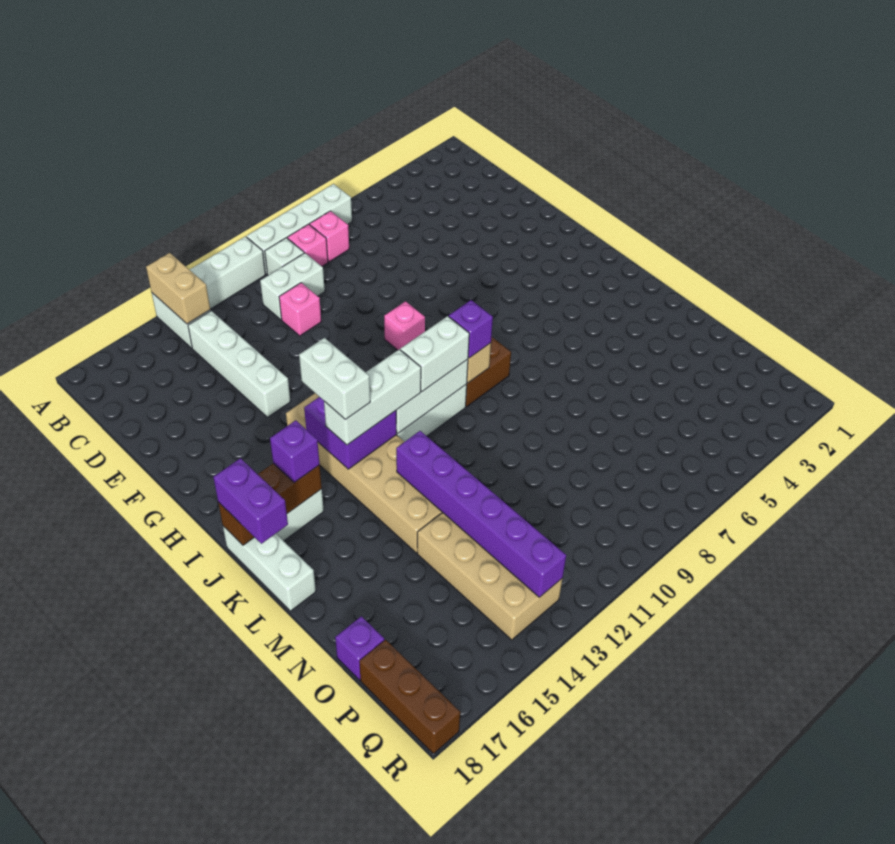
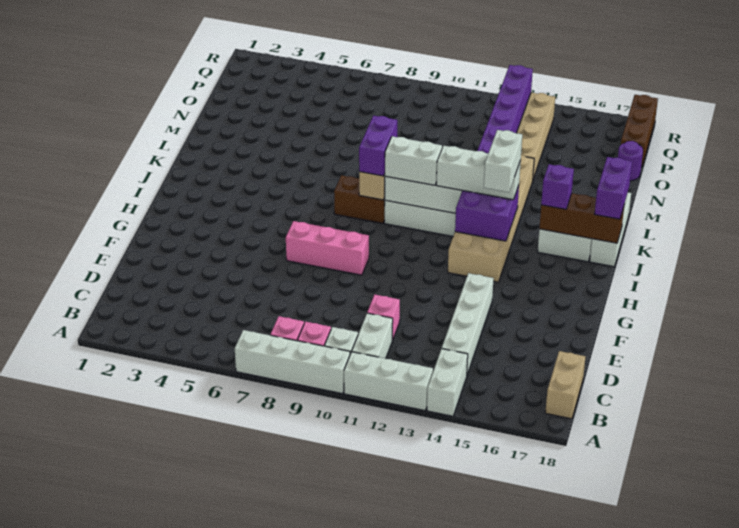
tan brick A14:B14 level 2 -> tan brick B18:C18 level 1
white brick C10:C11 level 1 -> white brick B11:C11 level 1
pink brick G9 level 1 -> pink brick G7:G9 level 1
purple brick J9 level 3 -> purple brick J9:K9 level 3
purple brick O18 level 1 -> purple round brick O18 level 1

